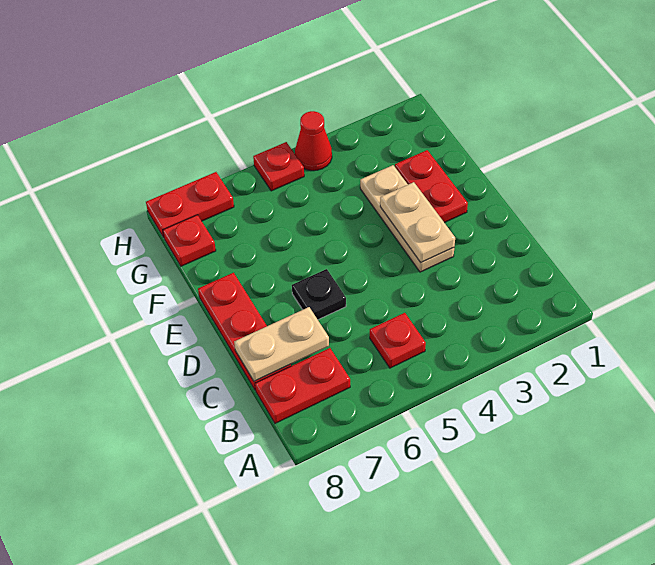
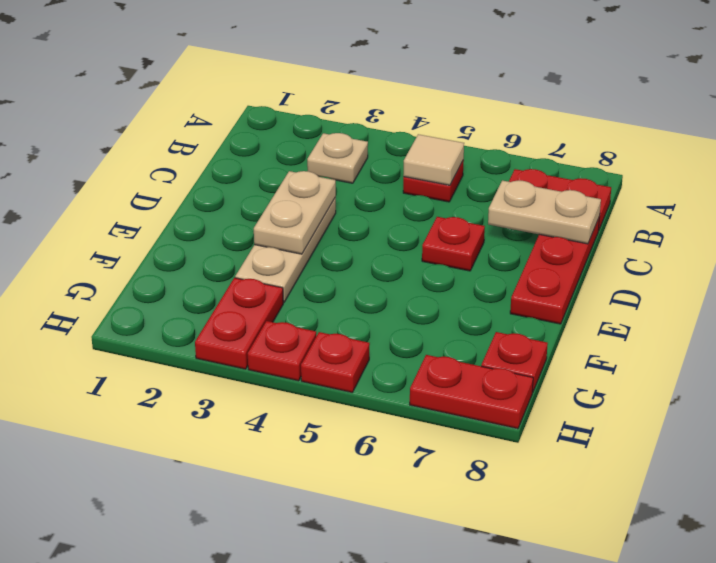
none -> tan plate B3 level 1
none -> tan tile B5 level 2
black plate D6 level 1 -> red plate D6 level 1
red plate E2:F2 level 1 -> red plate G3:H3 level 1
red cone H4 level 1 -> red plate H4 level 1

